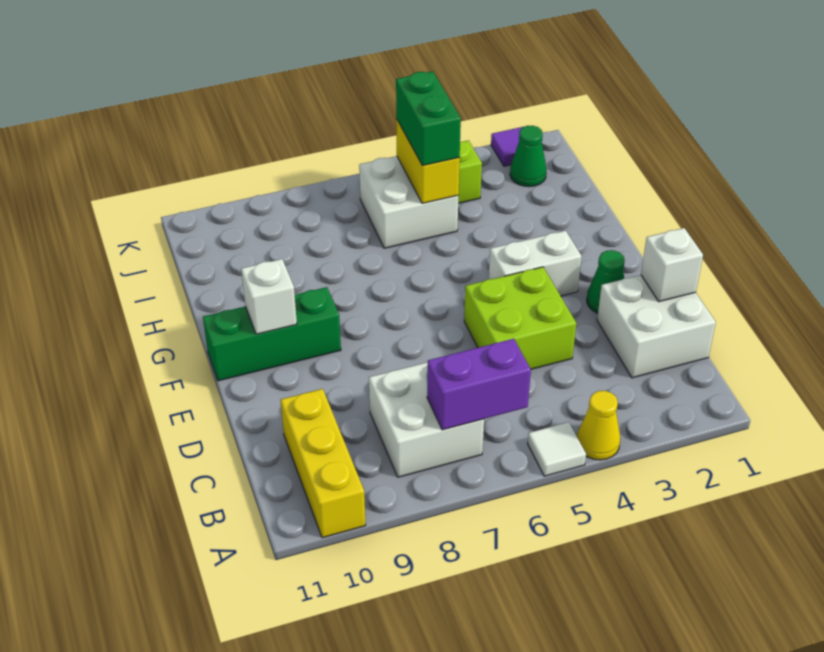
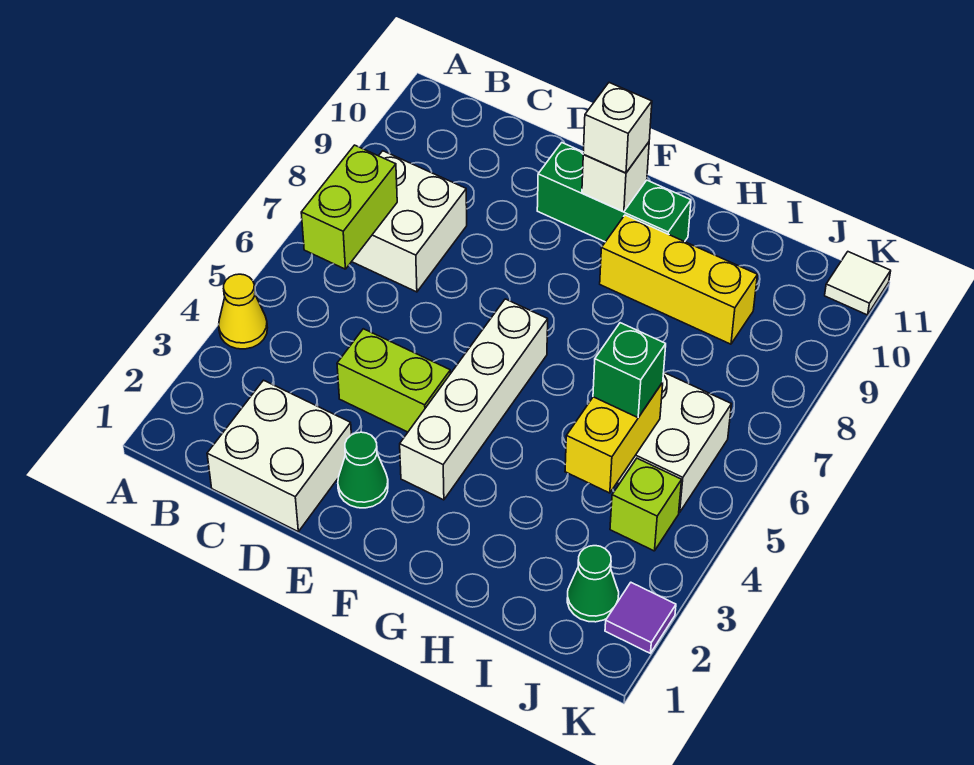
white tile A5 level 1 -> white tile K11 level 1
yellow brick A10:C10 level 1 -> yellow brick G9:I9 level 1
purple brick B6:B7 level 2 -> lime brick B6:B7 level 2
white brick D1 level 2 -> white brick F10 level 3
lime brick D4:E5 level 1 -> lime brick D4:E4 level 1
white brick F3:F4 level 1 -> white brick F3:F6 level 1
green brick F9:F11 level 1 -> green brick E10:G10 level 1
yellow brick I5:J5 level 2 -> yellow brick I4:I5 level 2
green brick I5:J5 level 3 -> green brick I5 level 3

